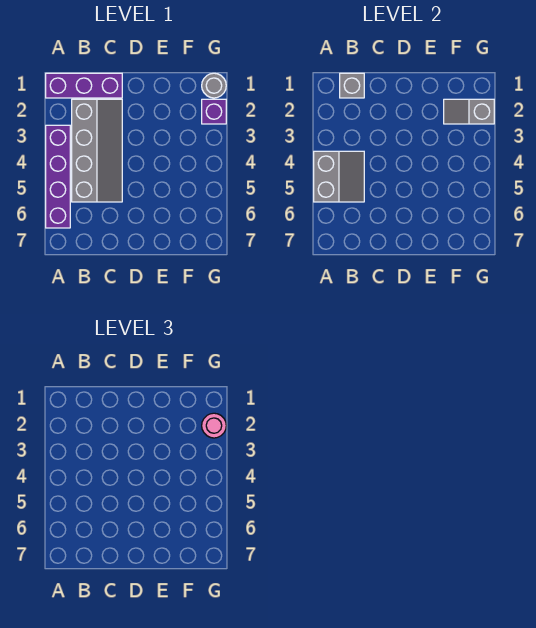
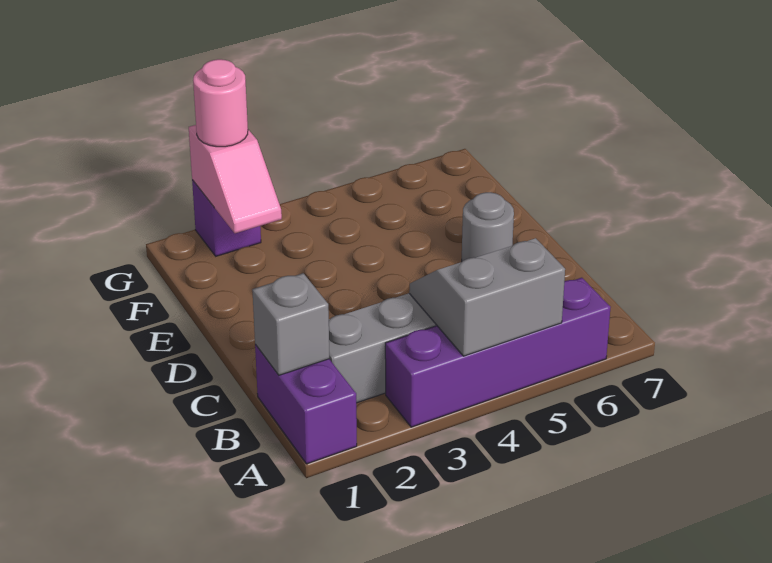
purple brick A1:C1 level 1 -> purple brick A1:B1 level 1
grey slope F2:G2 level 2 top G -> pink slope F2:G2 level 2 top G
grey round brick G1 level 1 -> grey round brick D6 level 1

